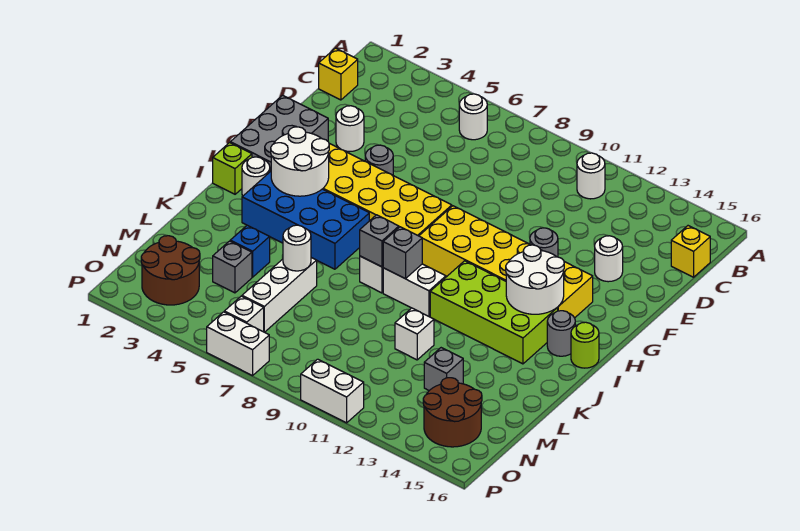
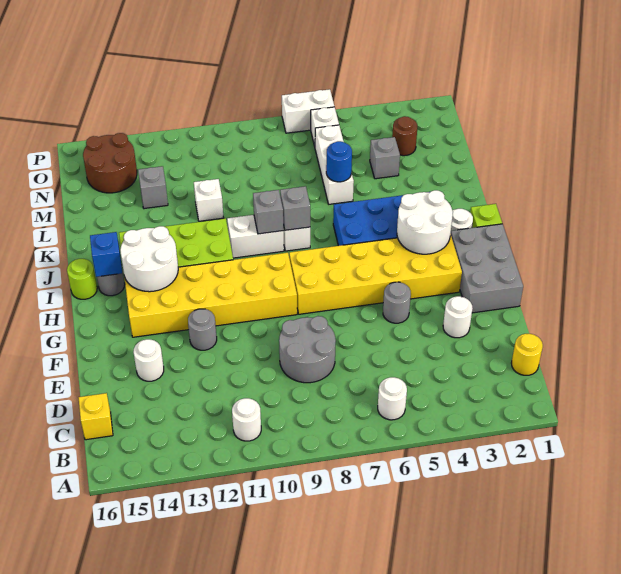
yellow brick C1 level 1 -> yellow round brick C1 level 1
none -> grey round brick D8:E9 level 1
blue brick L4 level 1 -> blue brick I15 level 2
white round brick L6 level 2 -> blue round brick L6 level 2
brown round brick N2:O3 level 1 -> brown round brick N3 level 1
white brick P10:P11 level 1 -> none

